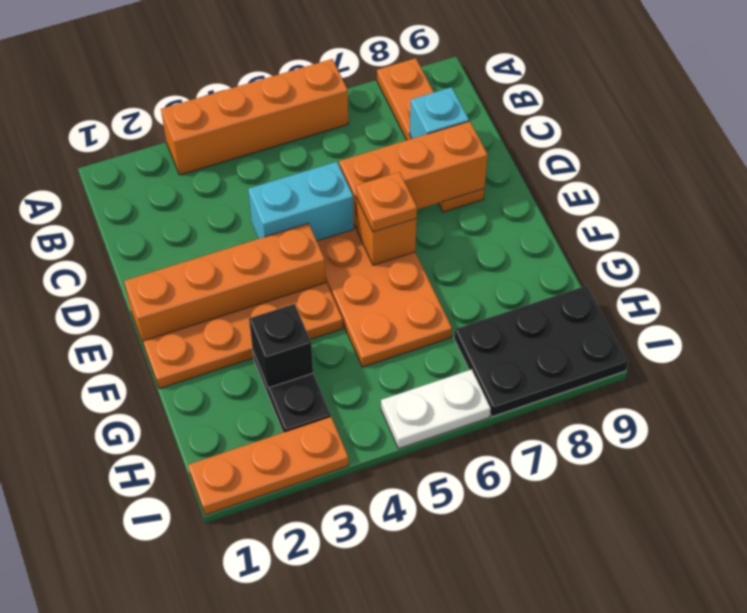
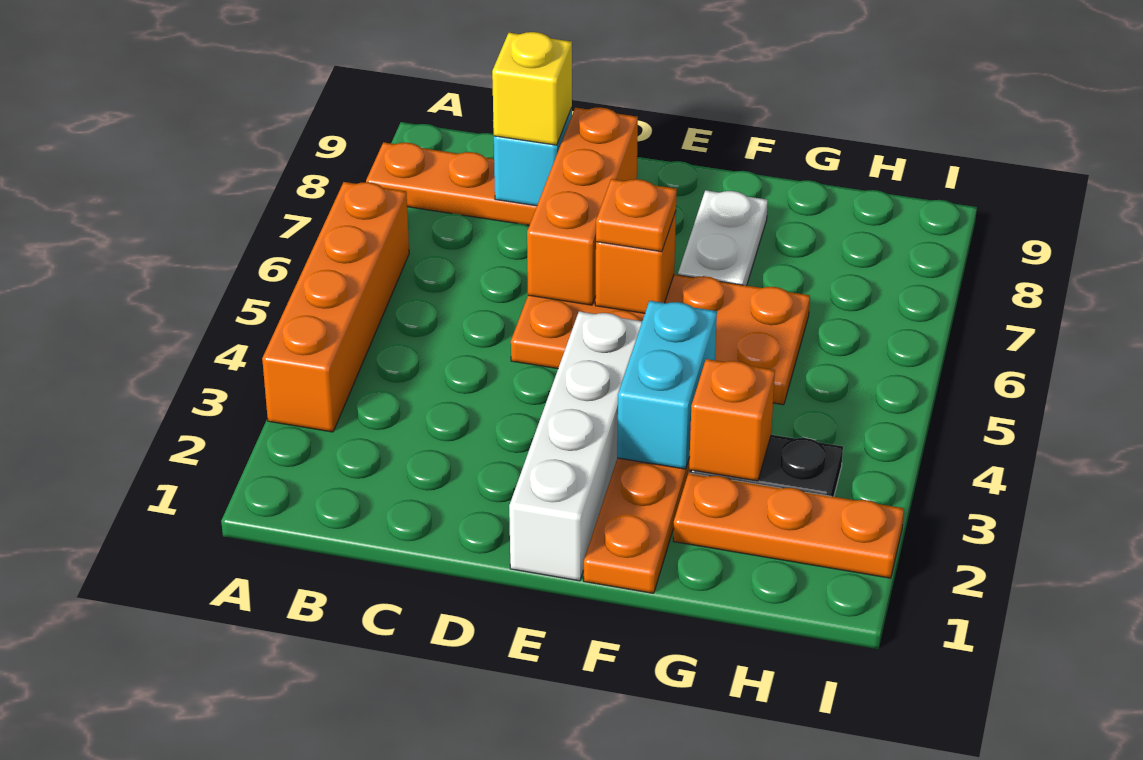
none -> yellow brick C8 level 3
cyan brick D4:D5 level 2 -> cyan brick F3:F4 level 2
orange brick E1:E4 level 1 -> white brick E1:E4 level 1
black brick G3 level 2 -> orange brick G3 level 2
black plate H7:I9 level 1 -> none
orange plate I1:I3 level 1 -> orange plate G2:I2 level 1
white plate I5:I6 level 1 -> white plate F7:F8 level 1

